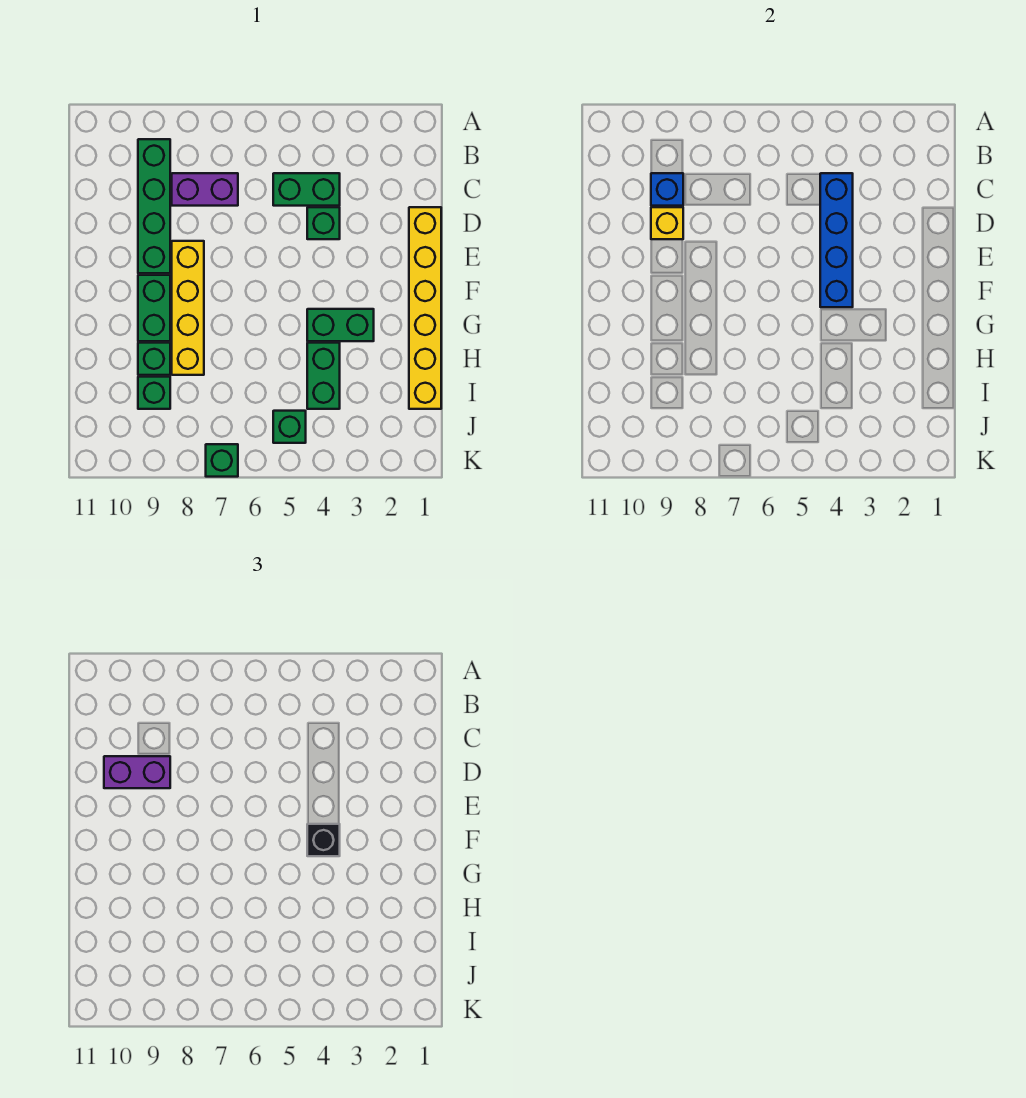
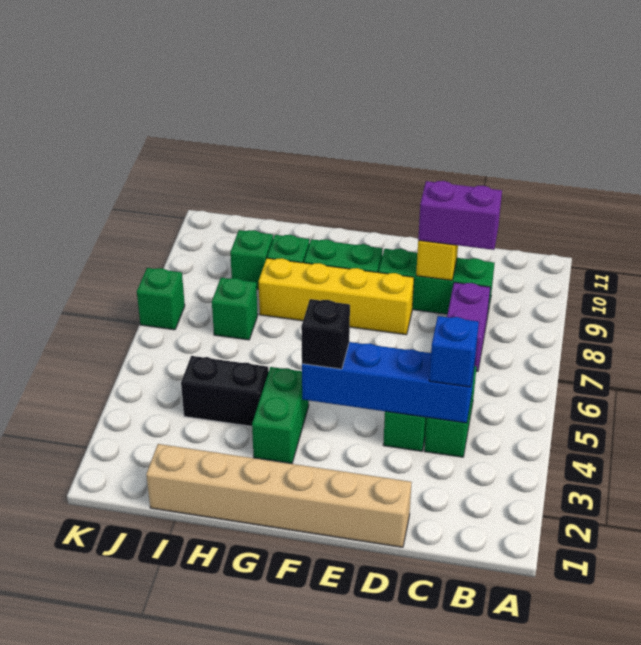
green brick B9:E9 level 1 -> green brick C9:E9 level 1
blue brick C9 level 2 -> blue brick C4 level 3
yellow brick D1:I1 level 1 -> tan brick D1:I1 level 1
purple brick D9:D10 level 3 -> purple brick C9:D9 level 3
green brick H4:I4 level 1 -> black brick H4:I4 level 1
green brick J5 level 1 -> green brick I7 level 1

